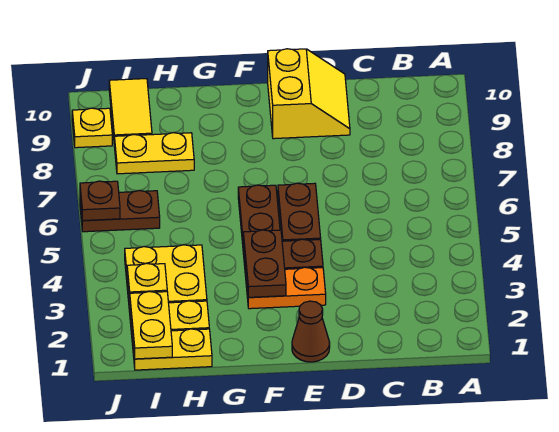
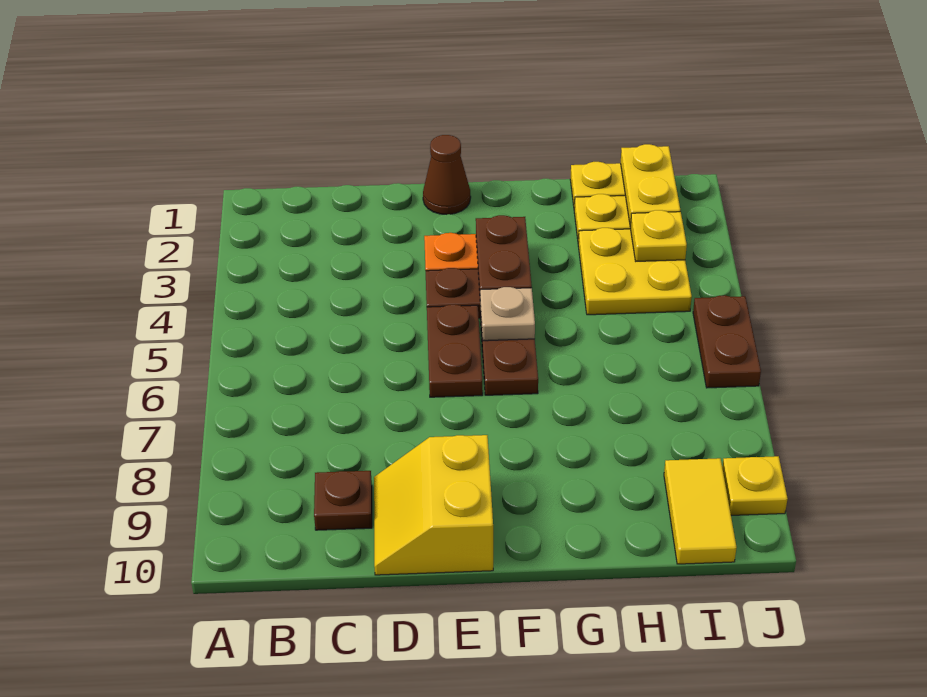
none -> tan plate F5 level 2
yellow plate H8:I8 level 1 -> none
brown plate I6:J6 level 1 -> brown plate J5:J6 level 1
brown plate J6 level 2 -> brown plate C9 level 1

